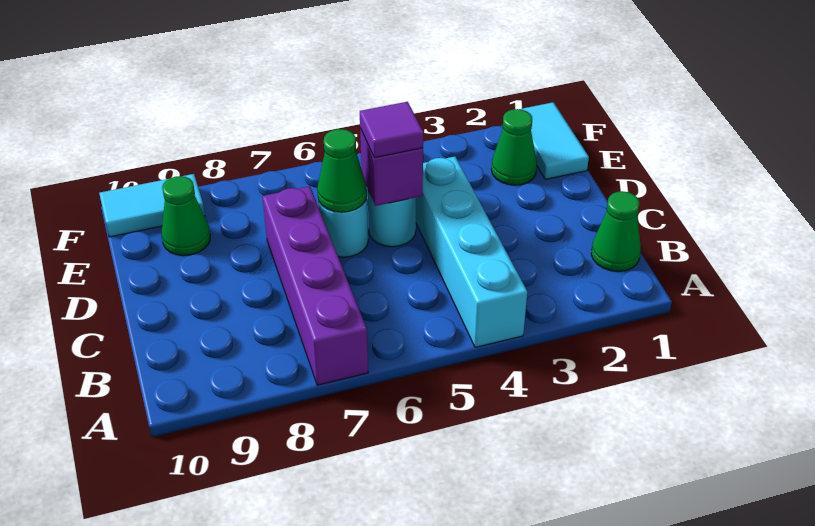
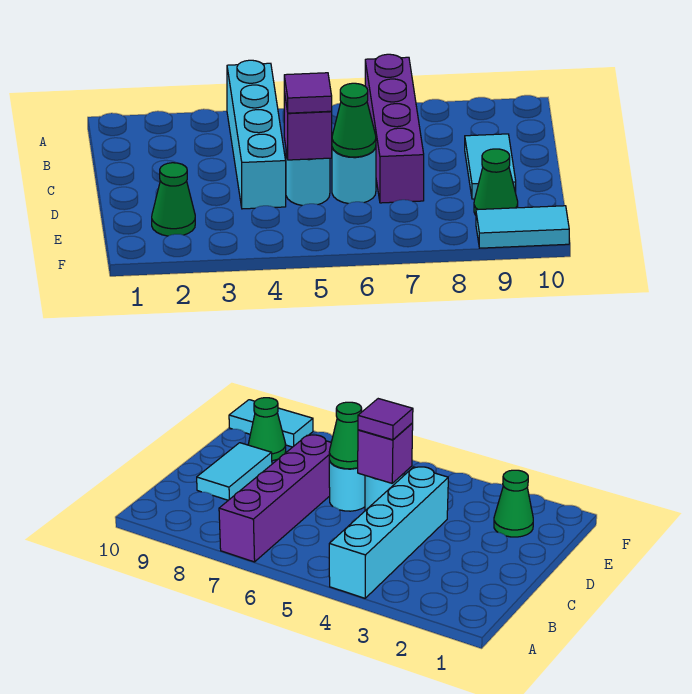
green cone B1 level 1 -> none
cyan tile E1:F1 level 1 -> cyan tile C9:D9 level 1

